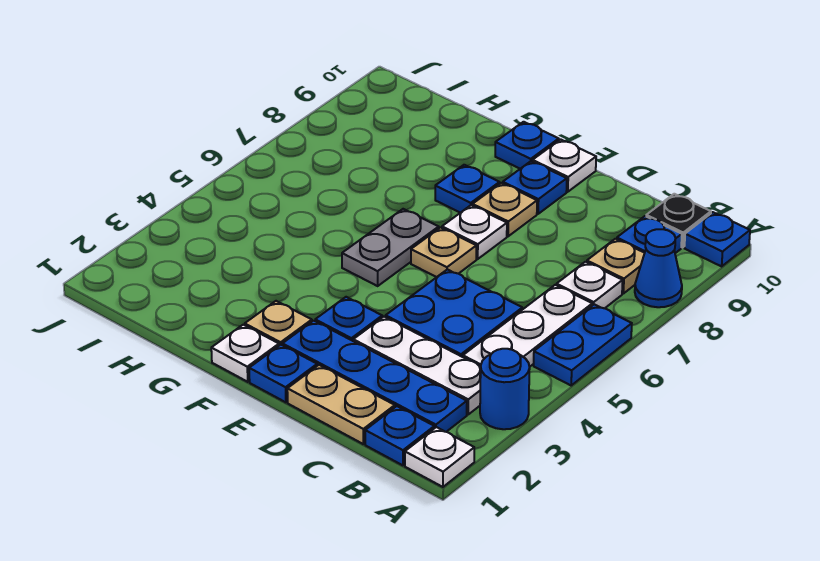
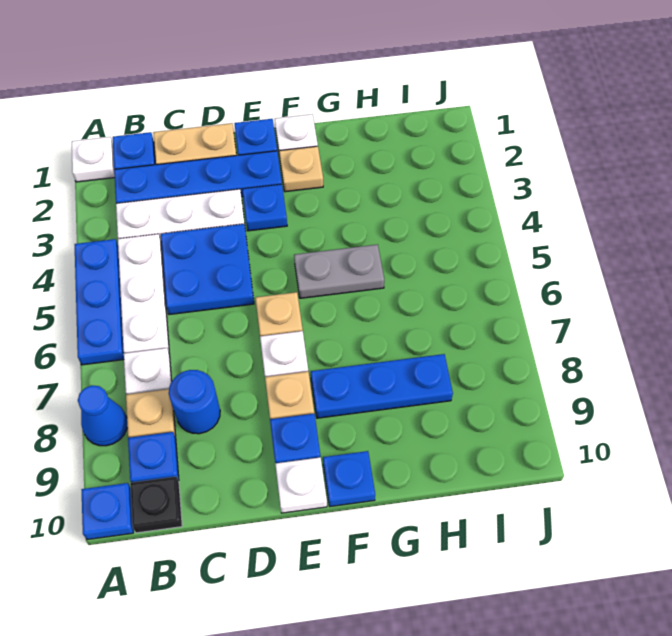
blue round brick A3 level 1 -> blue round brick C8 level 1
blue plate A5:A6 level 1 -> blue plate A4:A6 level 1
grey plate F5:F6 level 1 -> grey plate F5:G5 level 1
blue plate F8 level 1 -> blue plate F8:H8 level 1

